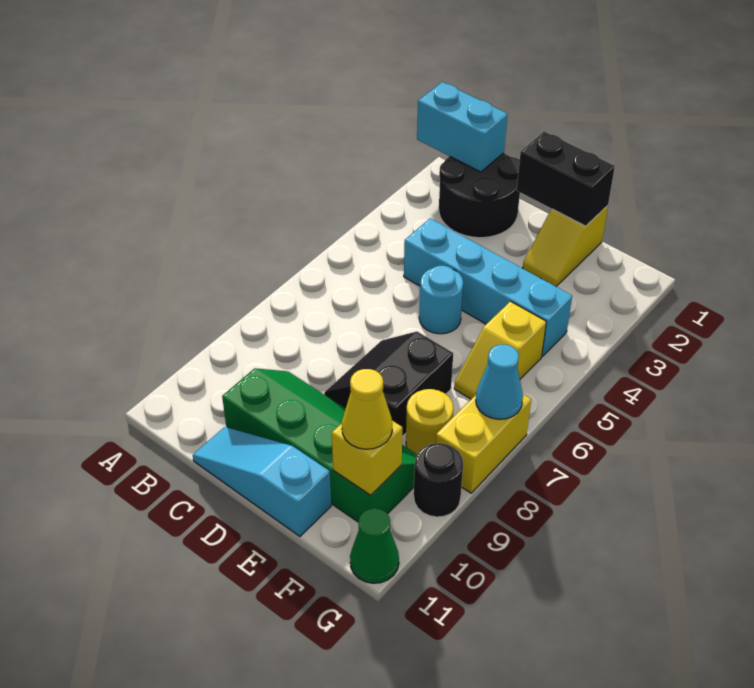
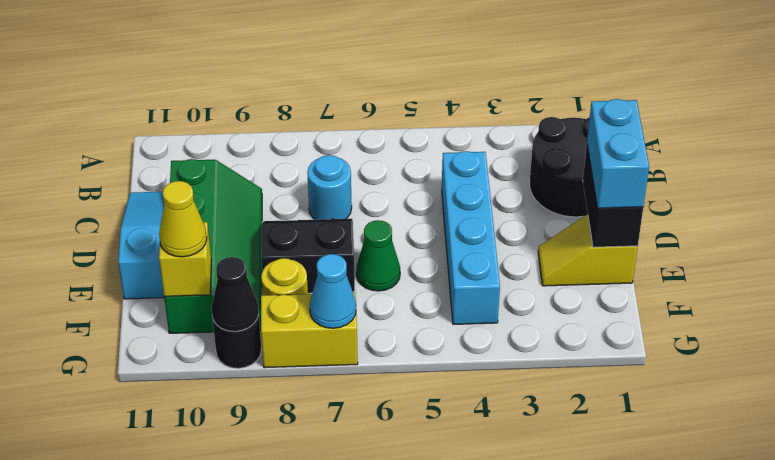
cyan brick A1:B1 level 2 -> cyan brick D1:E1 level 3
cyan round brick D5 level 1 -> cyan round brick C7 level 1
yellow slope F5:F6 level 1 top 5 -> none
none -> black cone G9 level 2
green cone G11 level 1 -> green cone E6 level 1

